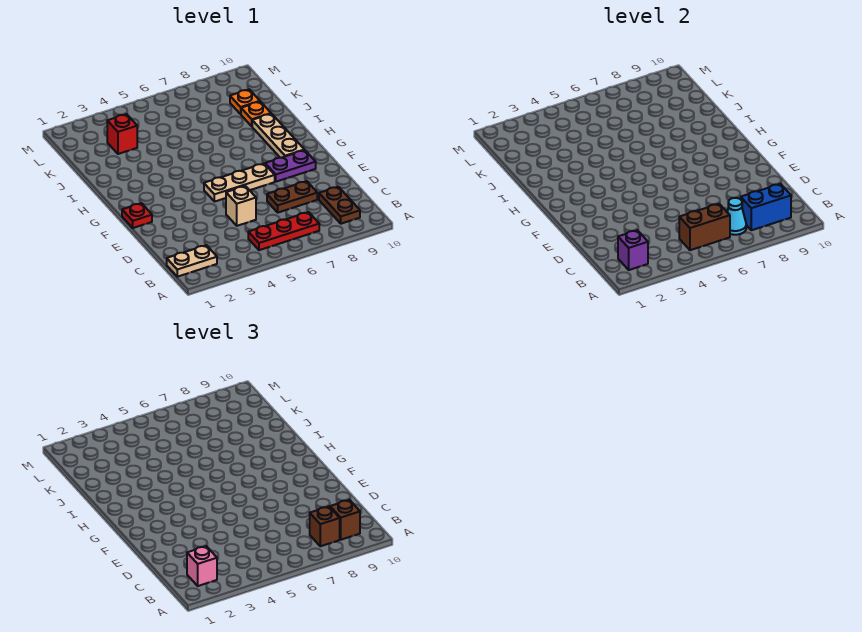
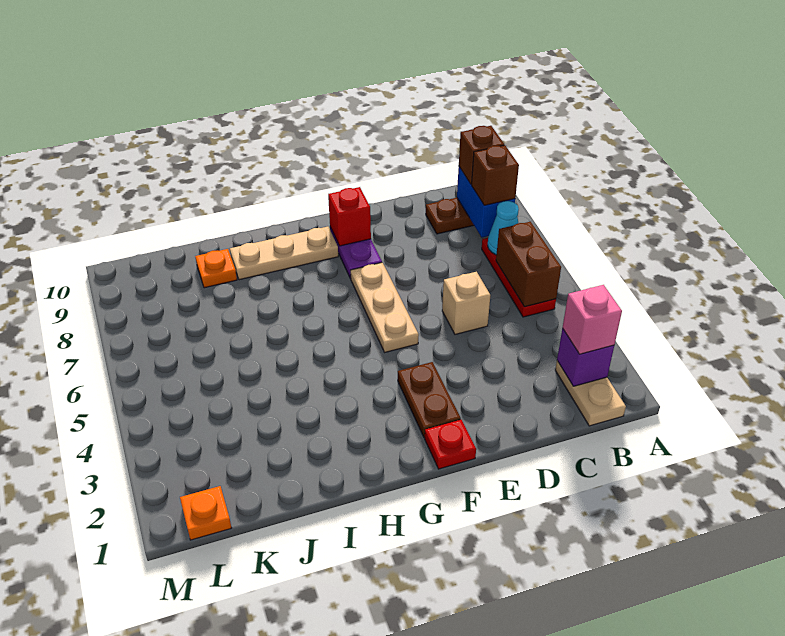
brown plate D7:D8 level 1 -> brown plate F2:F3 level 1
red brick K3 level 1 -> red brick F9 level 2
orange plate K9 level 1 -> orange plate L1 level 1

